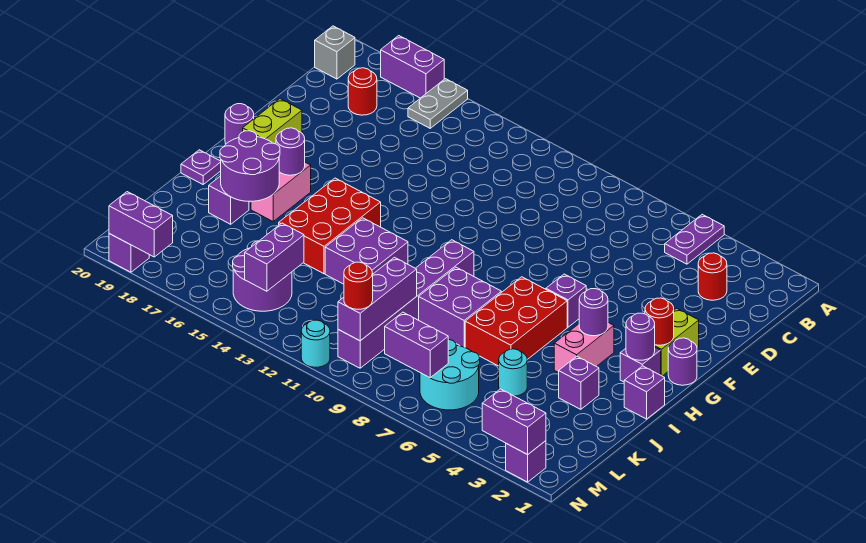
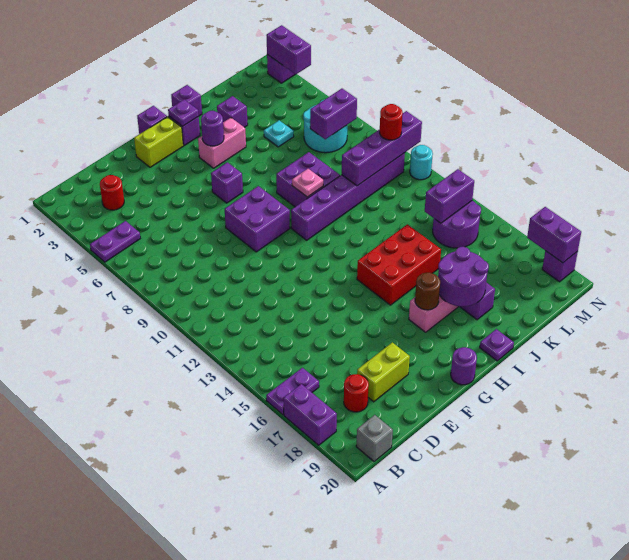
grey plate A16:B16 level 1 -> purple plate A16:B16 level 1
lime brick F19:G19 level 1 -> lime brick D18:E18 level 1
purple round brick G1 level 1 -> purple brick G1 level 1
red round brick G2 level 2 -> none
purple round brick H2 level 2 -> purple plate H2 level 2
red brick H6:J7 level 1 -> none
purple round brick H17 level 2 -> brown round brick H17 level 2
none -> pink plate I9 level 2
purple brick I12:J13 level 1 -> purple brick F8:G9 level 1
cyan round brick K5 level 1 -> cyan plate K5 level 1
purple brick K10:M10 level 2 -> purple brick K10:N10 level 2
purple brick M7:M8 level 2 -> purple brick L7:M7 level 2

